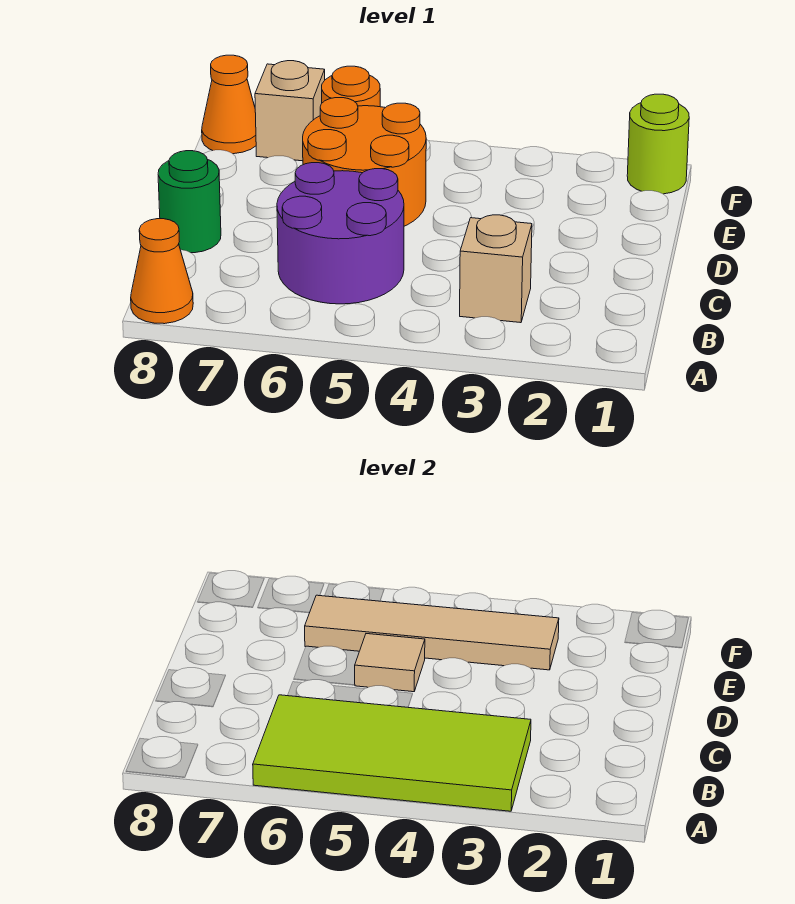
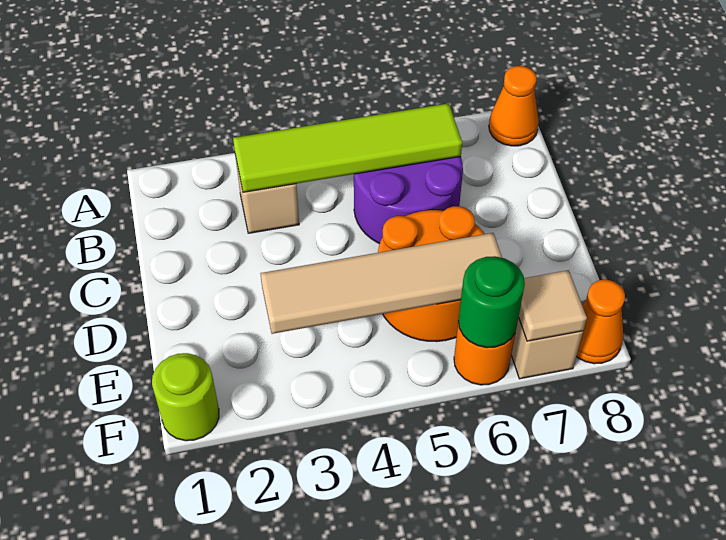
lime tile A3:B6 level 2 -> lime tile B3:B6 level 2
green round brick C8 level 1 -> green round brick F6 level 2
tan tile D5 level 2 -> tan tile F7 level 2

